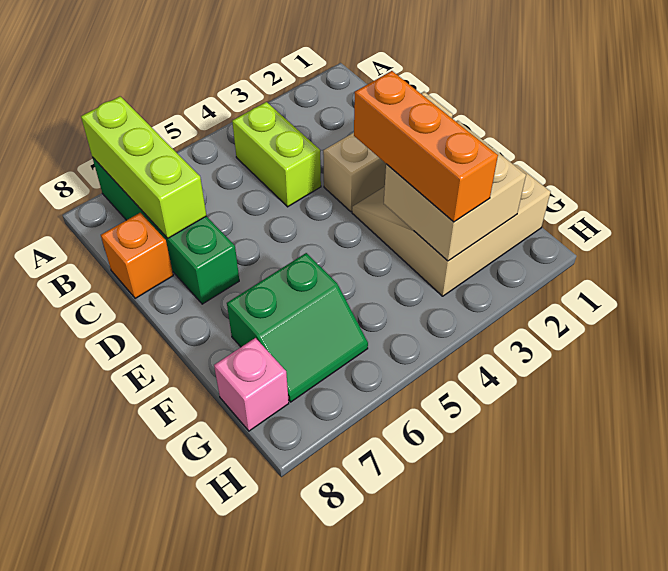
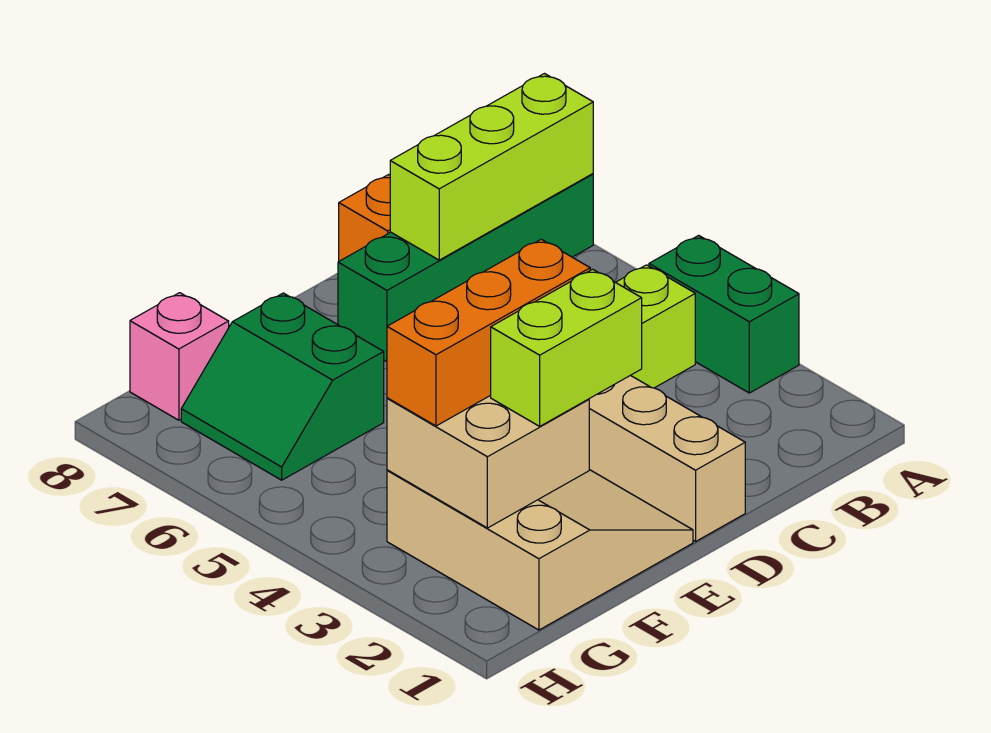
none -> green brick A3:A4 level 1
none -> lime brick E2:F2 level 3

